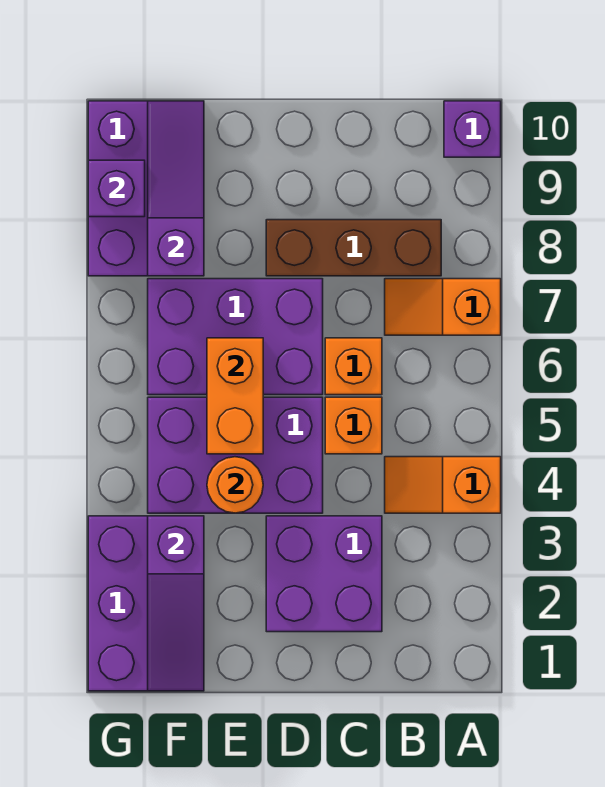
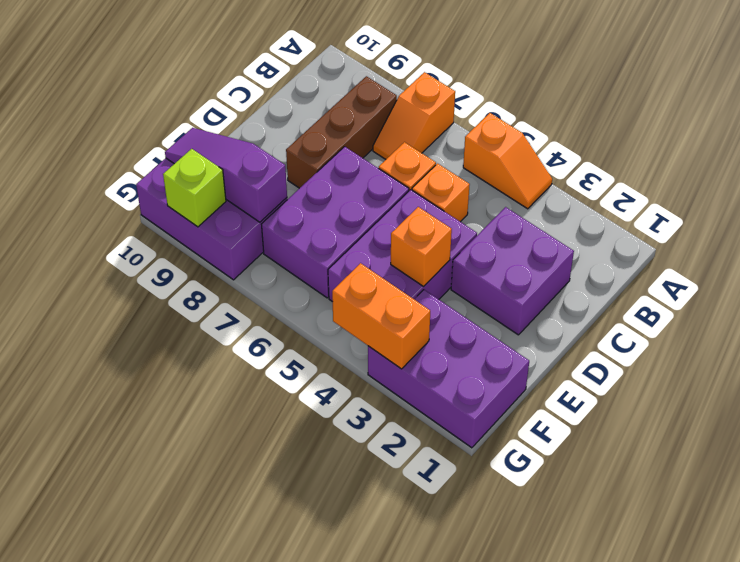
orange slope A4:B4 level 1 top A -> orange slope A4:A5 level 1 top 5
purple brick A10 level 1 -> none
orange round brick E4 level 2 -> orange brick E4 level 2
orange brick E5:E6 level 2 -> orange brick G3:G4 level 2
purple slope F1:F3 level 2 top 3 -> none
purple brick G9 level 2 -> lime brick G9 level 2

